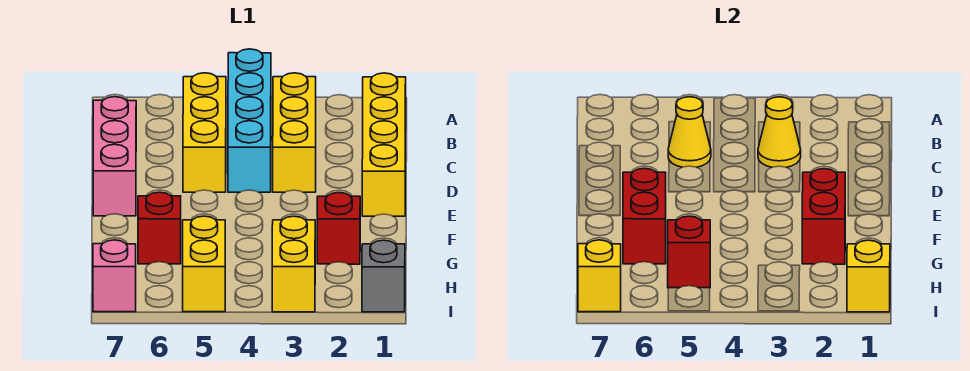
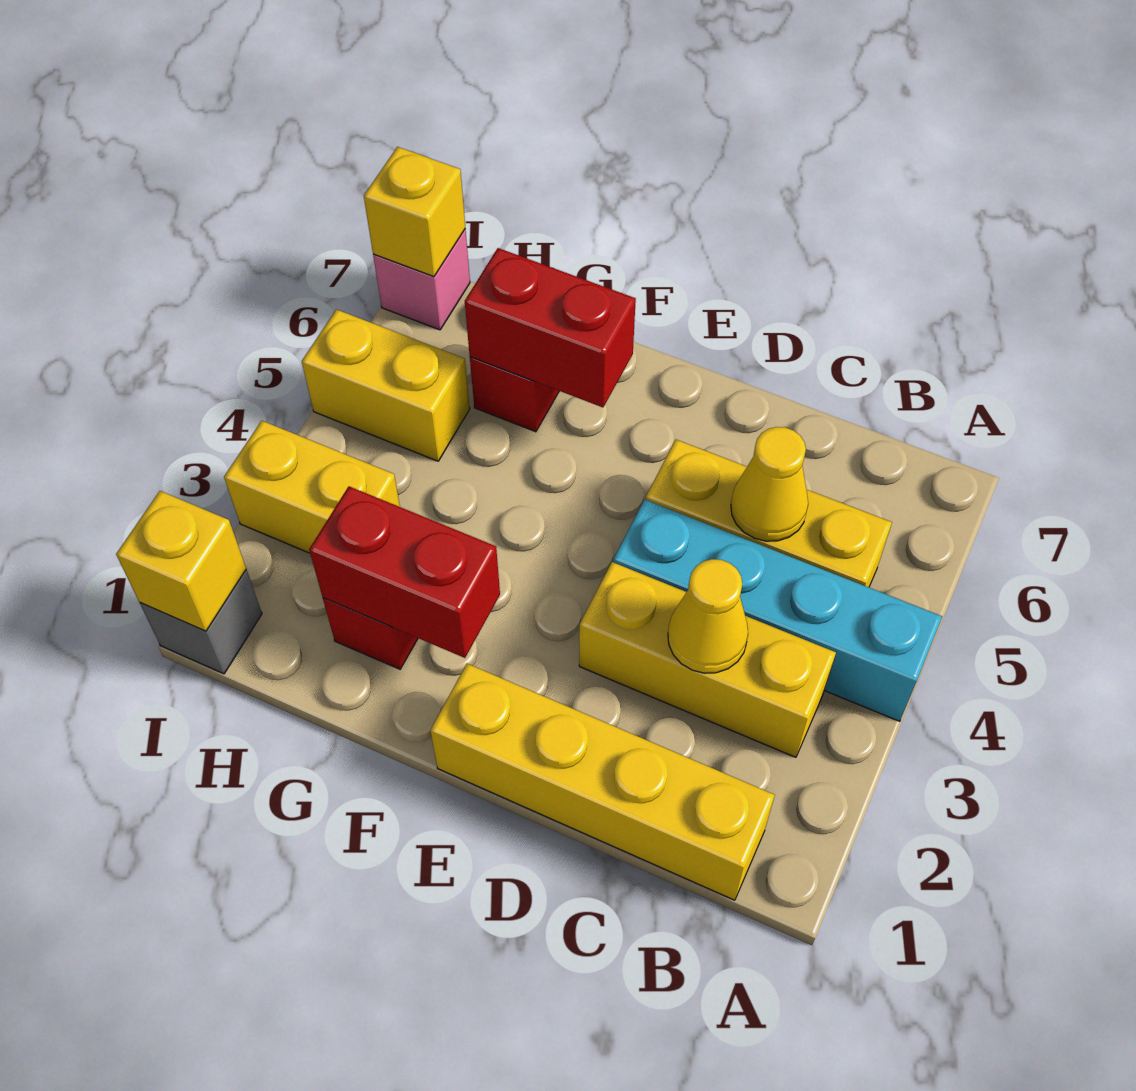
pink brick C7:E7 level 1 -> none
red brick H5 level 2 -> none

